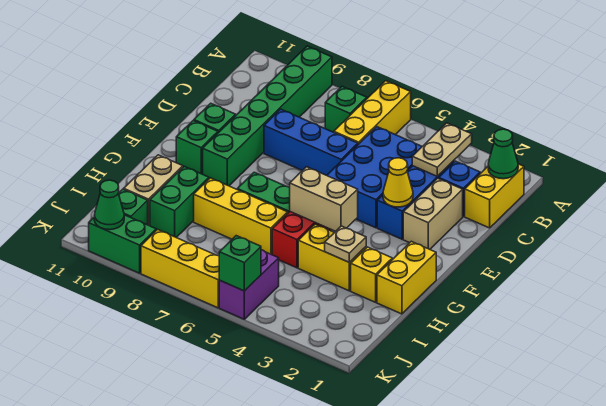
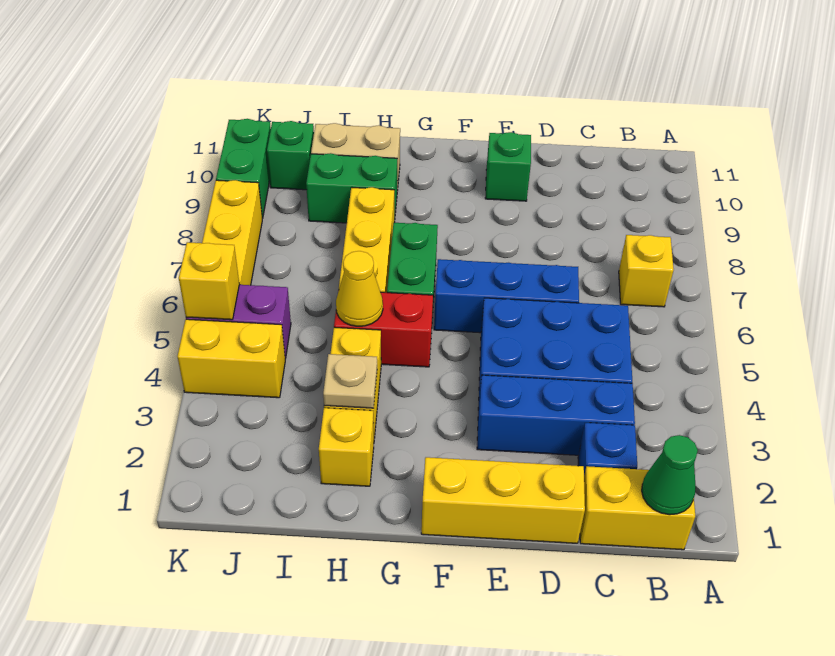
yellow brick A6:C6 level 1 -> yellow brick D1:F1 level 1
green brick A9:F9 level 1 -> none
tan plate B3:C3 level 2 -> none
green brick B7 level 1 -> yellow brick B7 level 1
tan brick D2:E2 level 1 -> none
blue brick D6:D8 level 1 -> blue brick D6:F6 level 1
yellow cone E3 level 2 -> yellow cone H5 level 2
green brick F10 level 1 -> none
yellow brick G1:H1 level 1 -> yellow brick J4:K4 level 1
tan brick G4:G5 level 2 -> none
green brick K5 level 2 -> yellow brick K5 level 2
green cone K10 level 2 -> none

